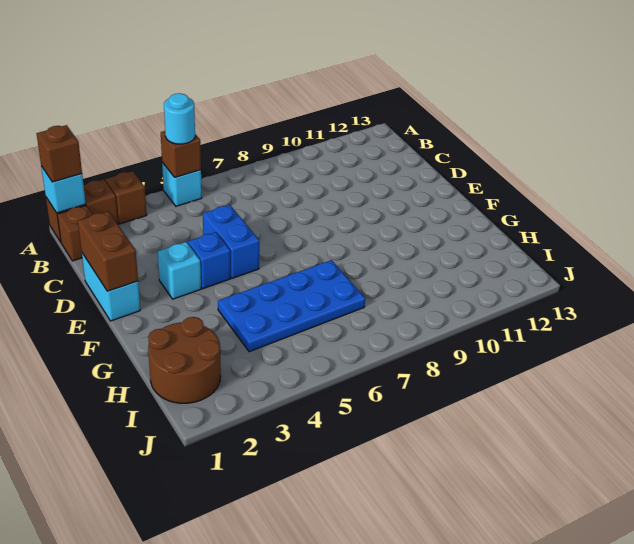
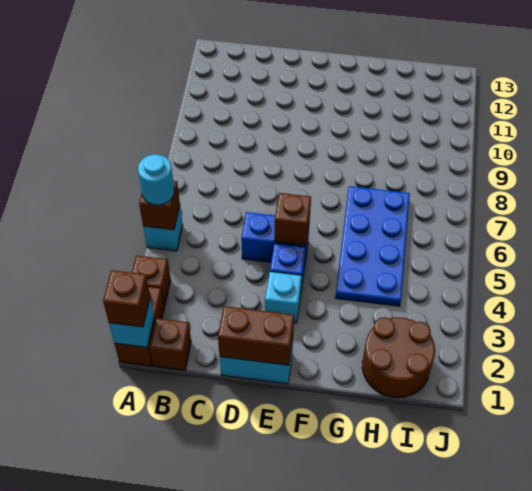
none -> brown brick E5 level 2

